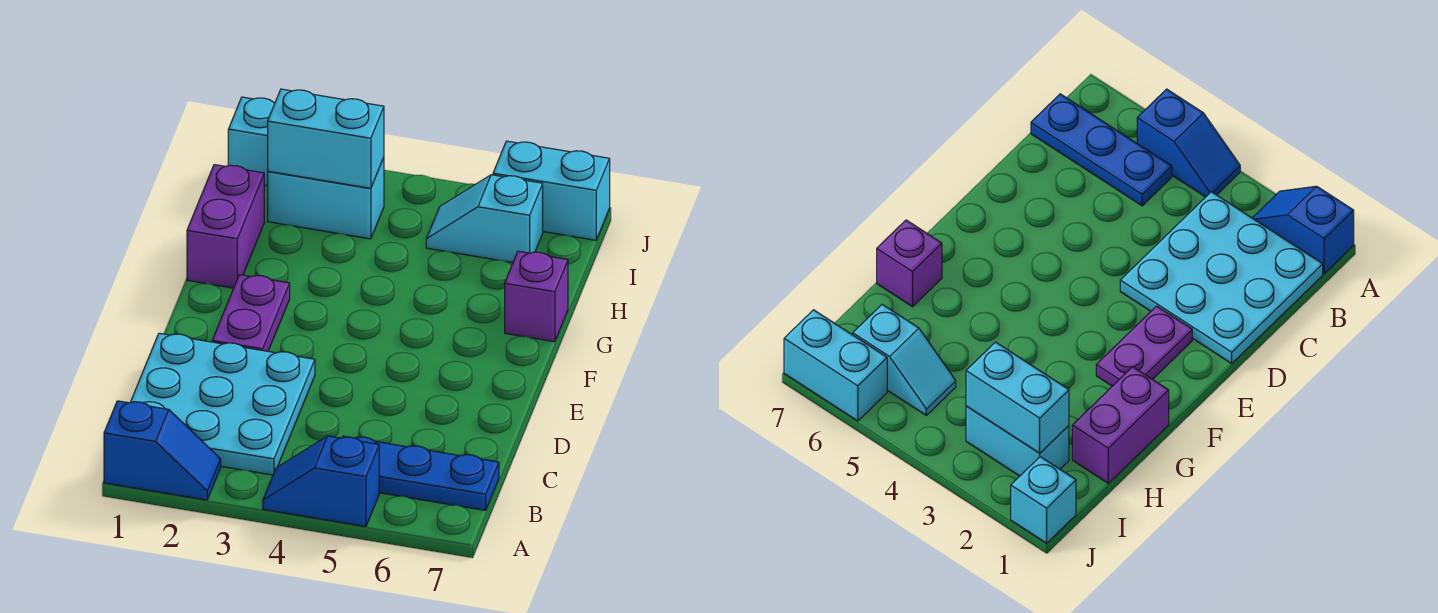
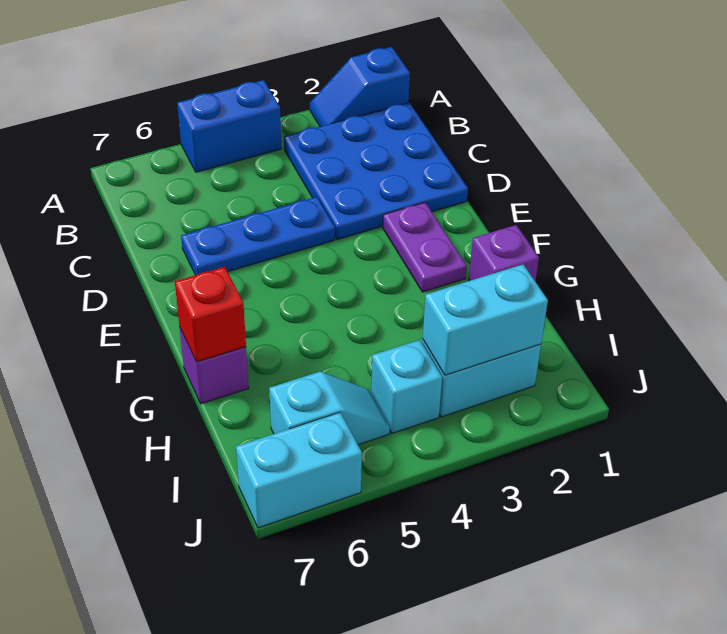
blue slope A4:A5 level 1 top 5 -> blue brick A4:A5 level 1
cyan plate B1:D3 level 1 -> blue plate B1:D3 level 1
blue plate B5:B7 level 1 -> blue plate D4:D6 level 1
purple brick G1:H1 level 1 -> purple brick G1 level 1
none -> red brick G7 level 2
cyan brick J1 level 1 -> cyan brick I4 level 1

